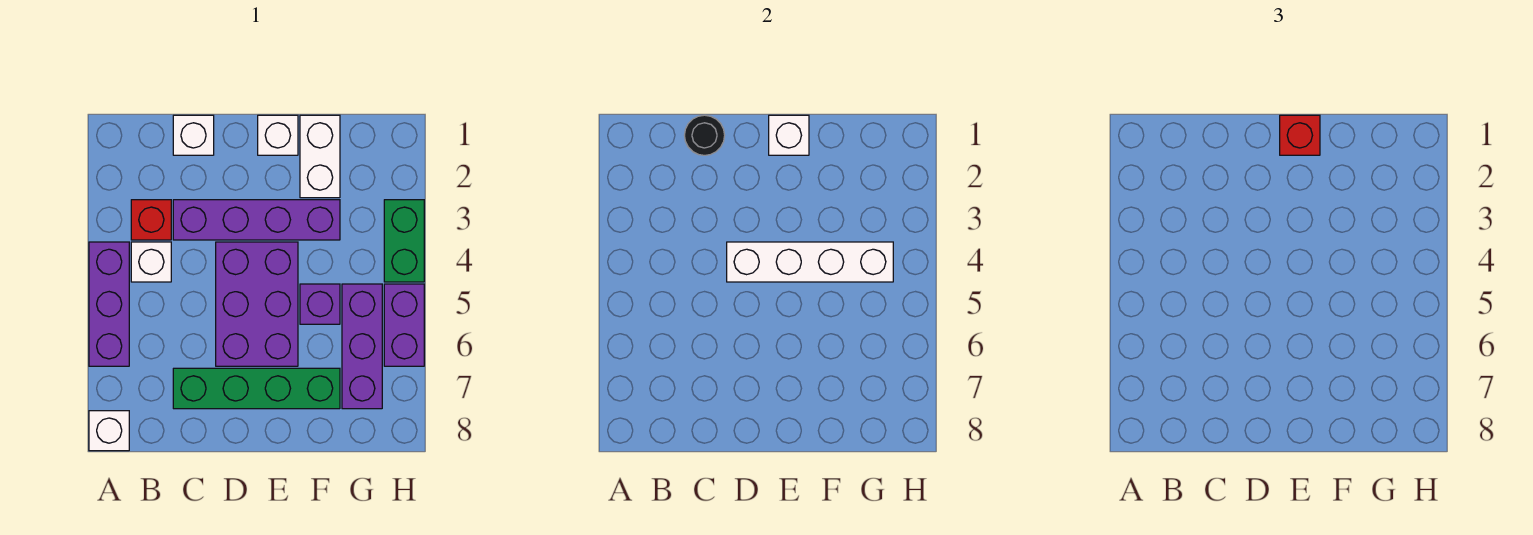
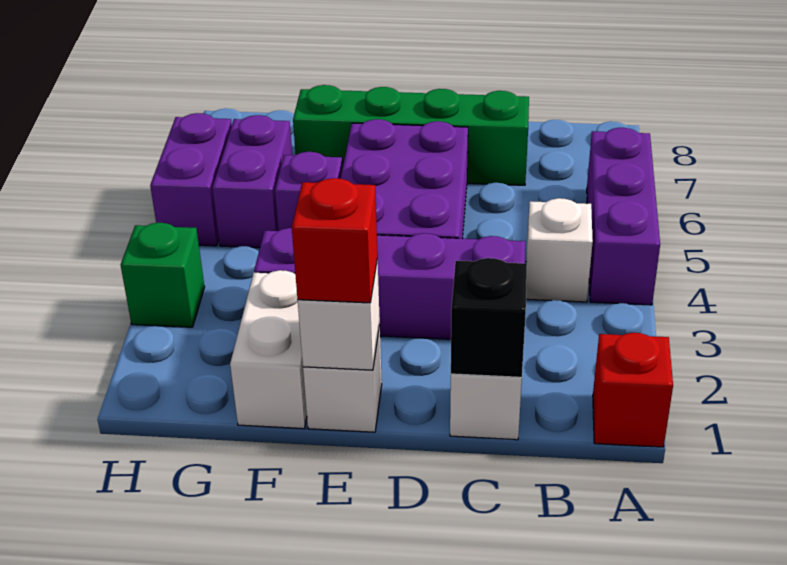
white brick A8 level 1 -> none
red brick B3 level 1 -> red brick A1 level 1
black round brick C1 level 2 -> black brick C1 level 2
white brick D4:G4 level 2 -> none
purple brick G5:G7 level 1 -> purple brick G5:G6 level 1
green brick H3:H4 level 1 -> green brick H3 level 1

